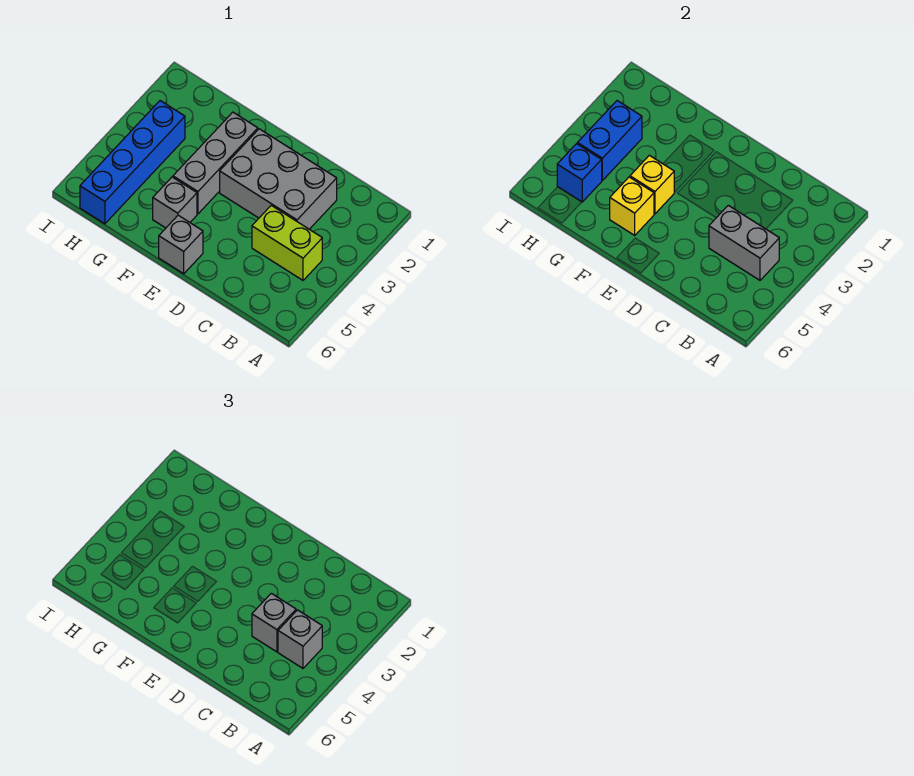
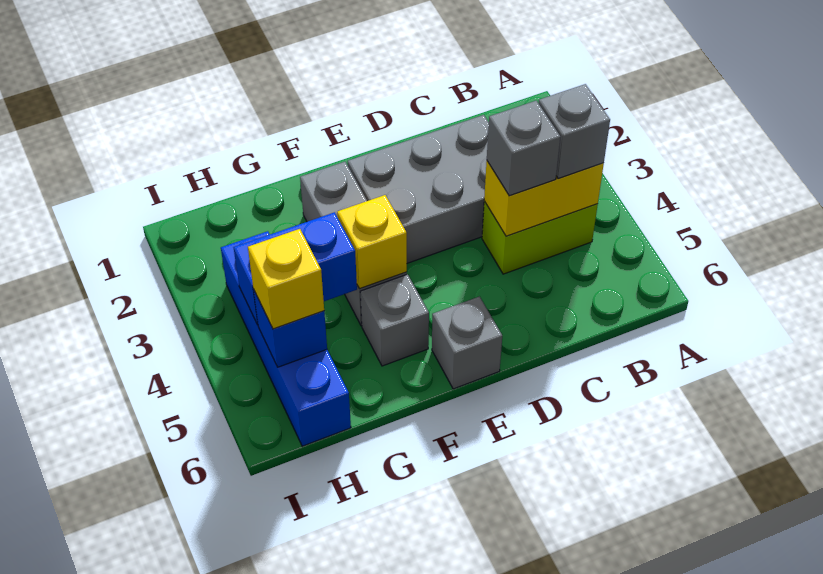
grey brick B4:C4 level 2 -> yellow brick B4:C4 level 2
yellow brick F5 level 2 -> yellow brick H5 level 3
blue brick H3:H4 level 2 -> blue brick G4:H4 level 2

